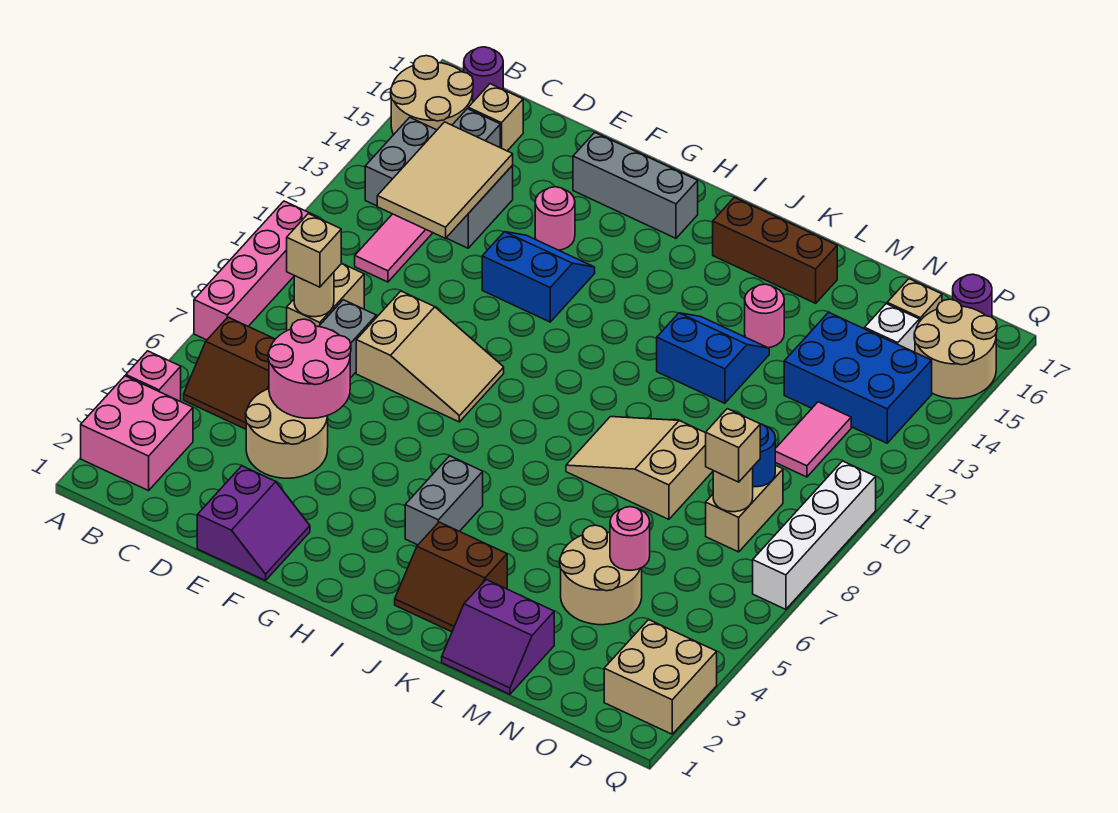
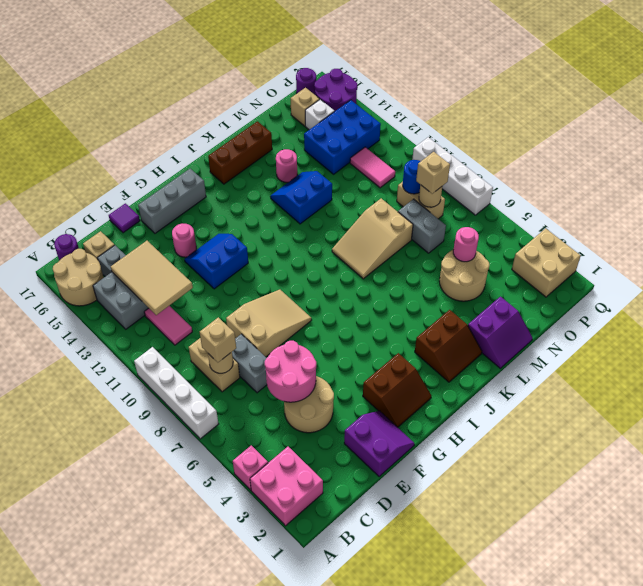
pink brick A7:A10 level 1 -> white brick A7:A10 level 1
brown slope B5:C6 level 1 top 6 -> brown slope G2:H3 level 1 top 3
none -> purple tile E17 level 1
grey brick I4:I5 level 1 -> grey brick N7:N8 level 1
tan round brick P15:Q16 level 1 -> purple round brick P15:Q16 level 1

